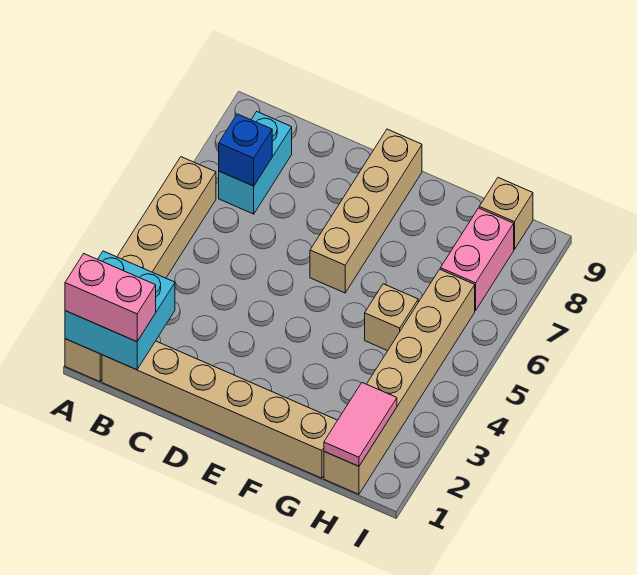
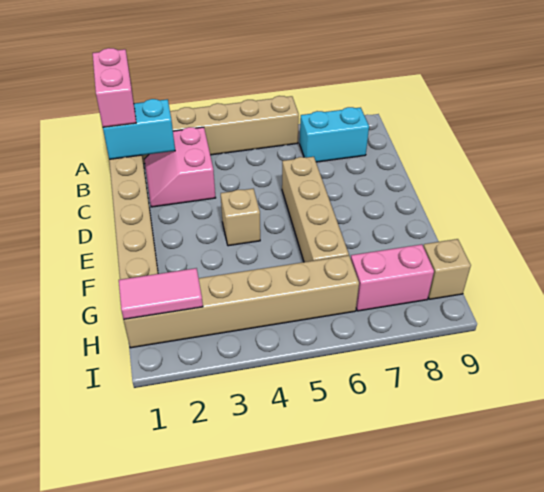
cyan brick A1:B2 level 2 -> cyan brick B1:B2 level 2
none -> pink slope B2:C3 level 1 top 3
blue brick B7 level 2 -> none
tan brick E6:E9 level 1 -> tan brick D6:G6 level 1
tan brick G5 level 1 -> tan brick E4 level 1

